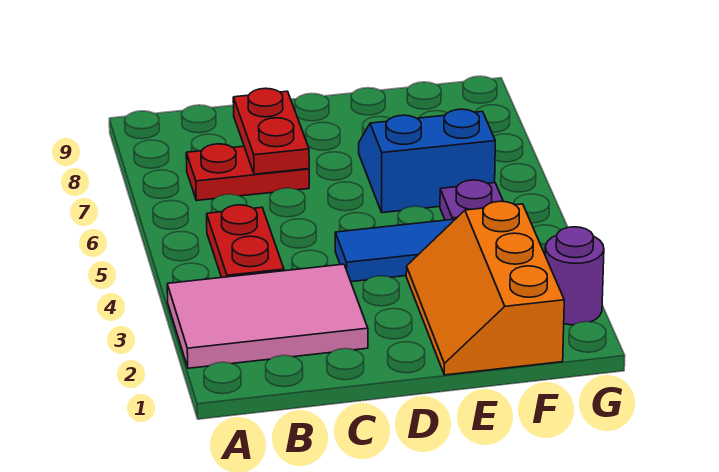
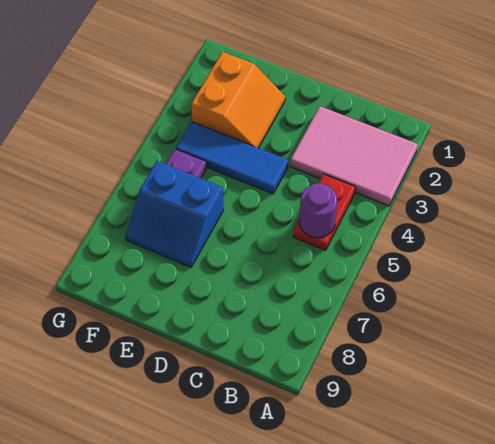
red plate B7:C7 level 1 -> none
red plate C7:C8 level 2 -> none
orange slope E1:F3 level 1 top F -> orange slope E2:F3 level 1 top F
purple round brick G2 level 1 -> purple round brick B5 level 2

